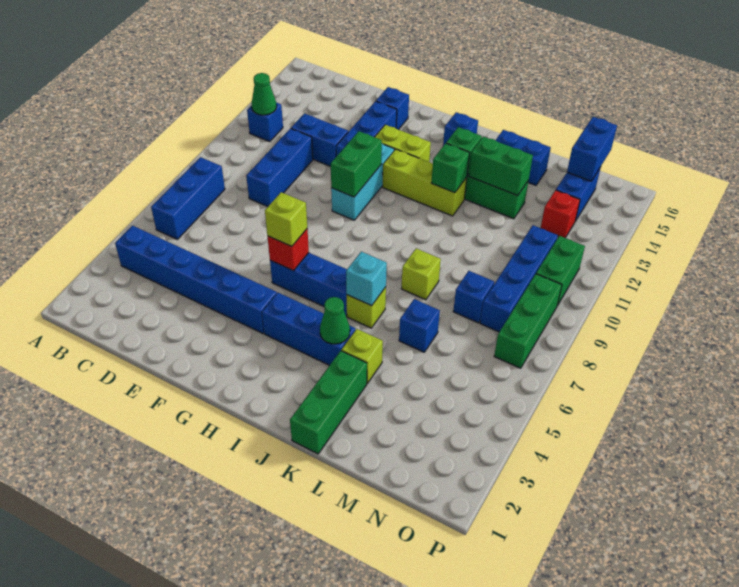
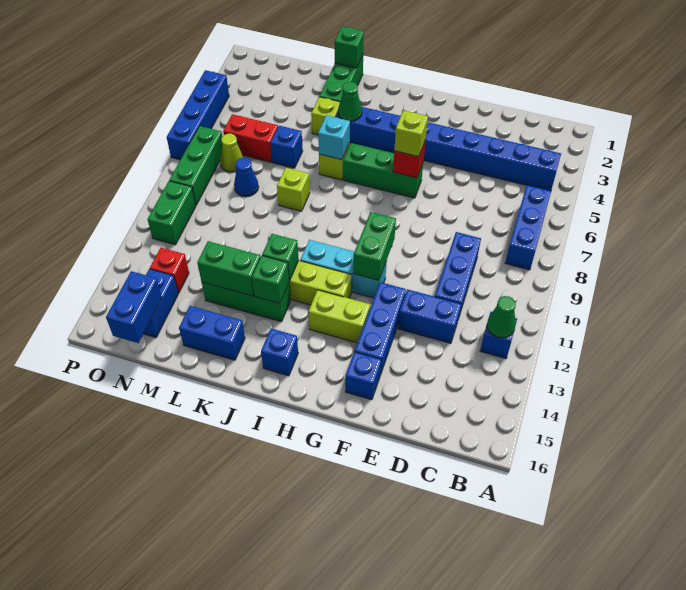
blue brick G6:I6 level 1 -> green brick G6:I6 level 1
cyan brick G10:G12 level 1 -> cyan brick G11:I11 level 1
none -> green brick K1 level 2
none -> red brick M6:N6 level 1
blue brick M8 level 1 -> blue cone M8 level 1
none -> lime cone N7 level 1
blue brick N8:N11 level 1 -> blue brick P4:P7 level 1

